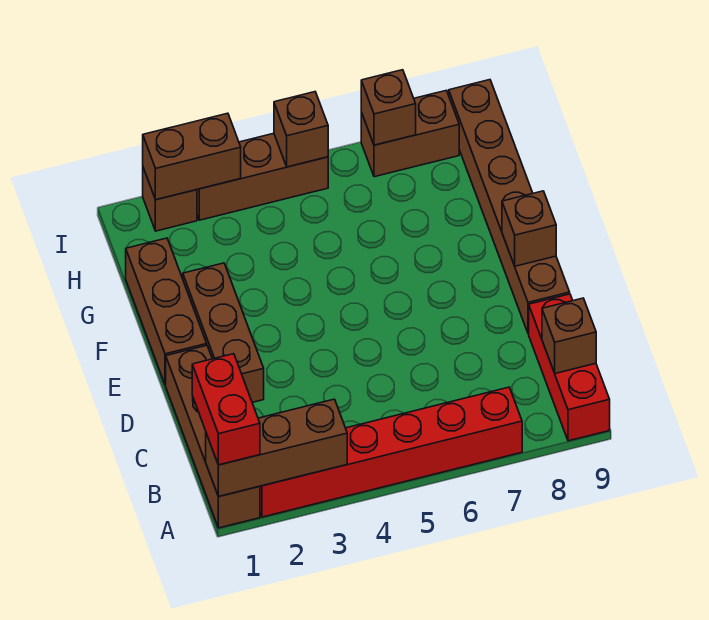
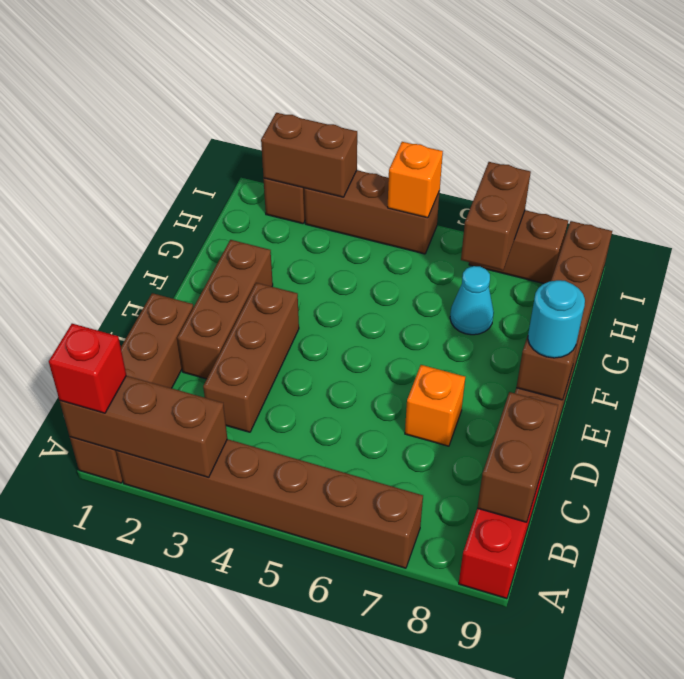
red brick A1:B1 level 3 -> red brick A1 level 3
red brick A2:A7 level 1 -> brown brick A2:A7 level 1
brown brick B9 level 2 -> brown brick B9:C9 level 2
none -> orange brick D7 level 1
brown brick E1:G1 level 1 -> brown brick C3:E3 level 1
none -> cyan round brick E9 level 3
none -> cyan cone G7 level 1
brown brick I5 level 2 -> orange brick I5 level 2
brown brick I7 level 2 -> brown brick H7:I7 level 2

